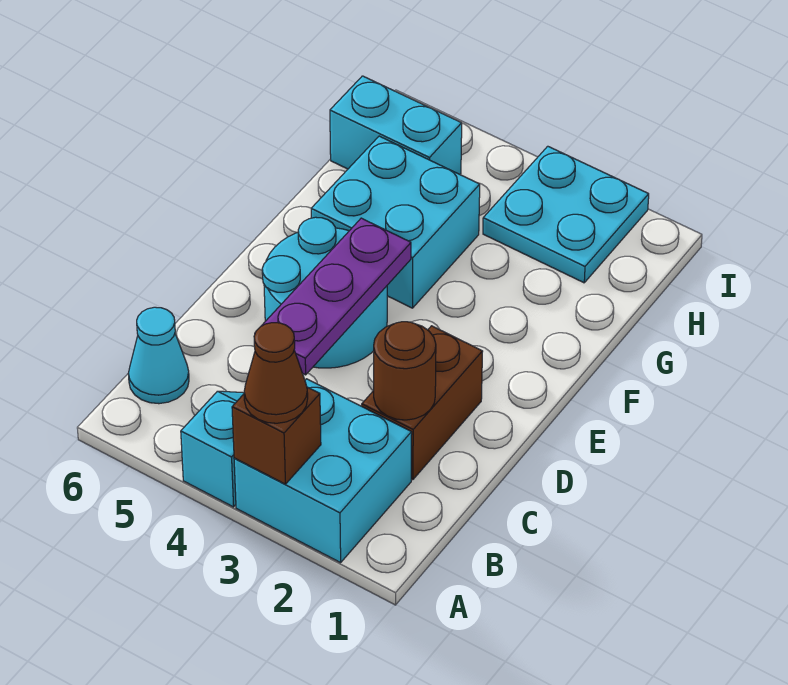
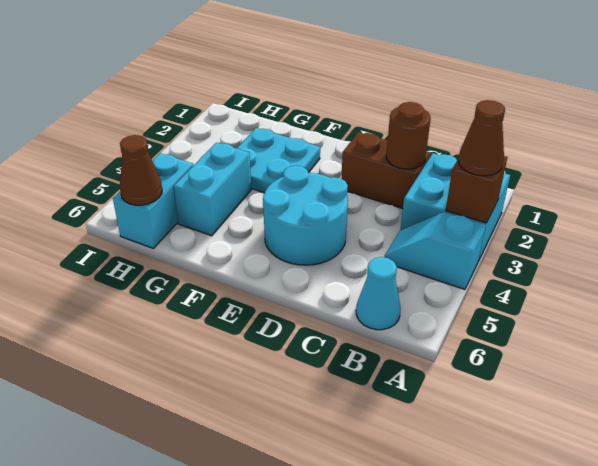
purple plate C4:E4 level 2 -> none
cyan brick F4:G5 level 1 -> cyan brick G4:G5 level 1
cyan plate H2:I3 level 1 -> cyan plate F2:G3 level 1
none -> brown cone H6 level 2

